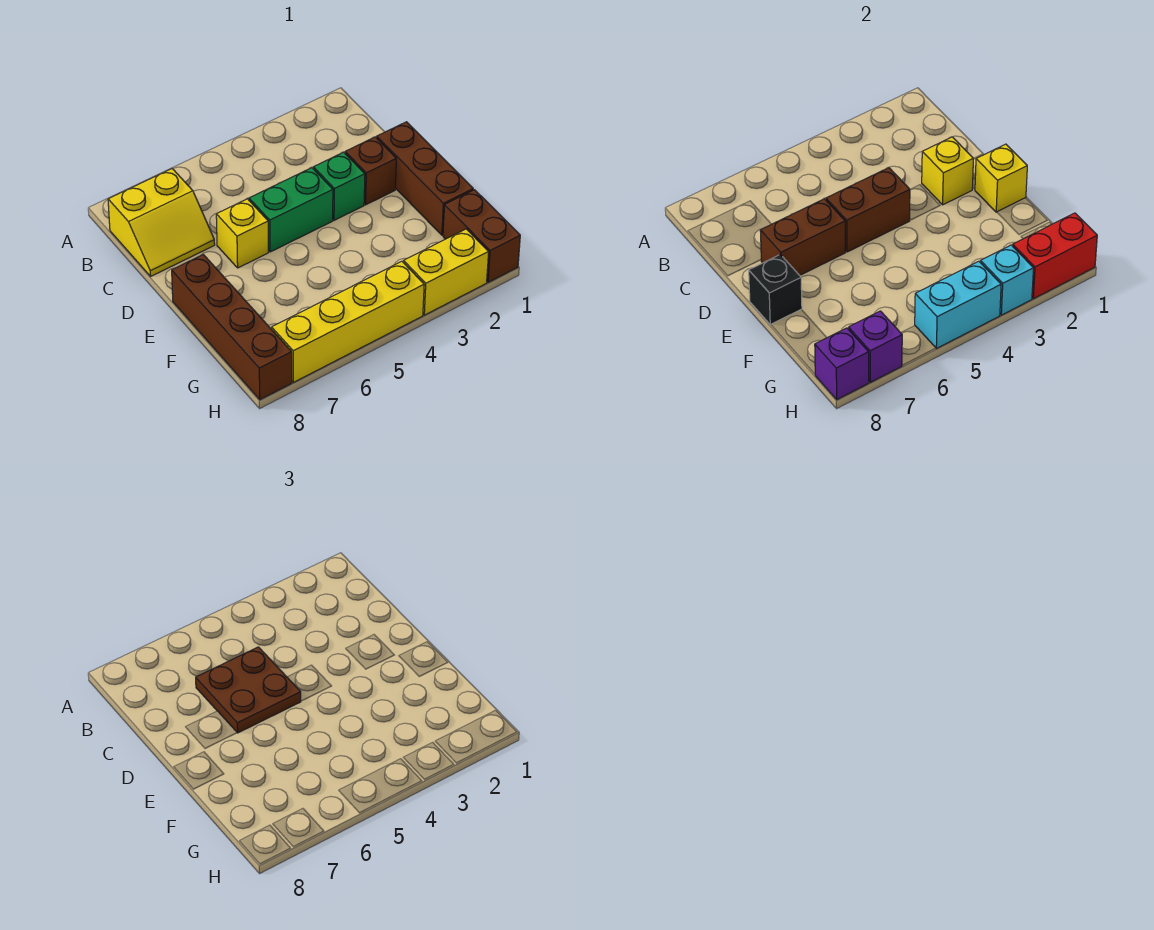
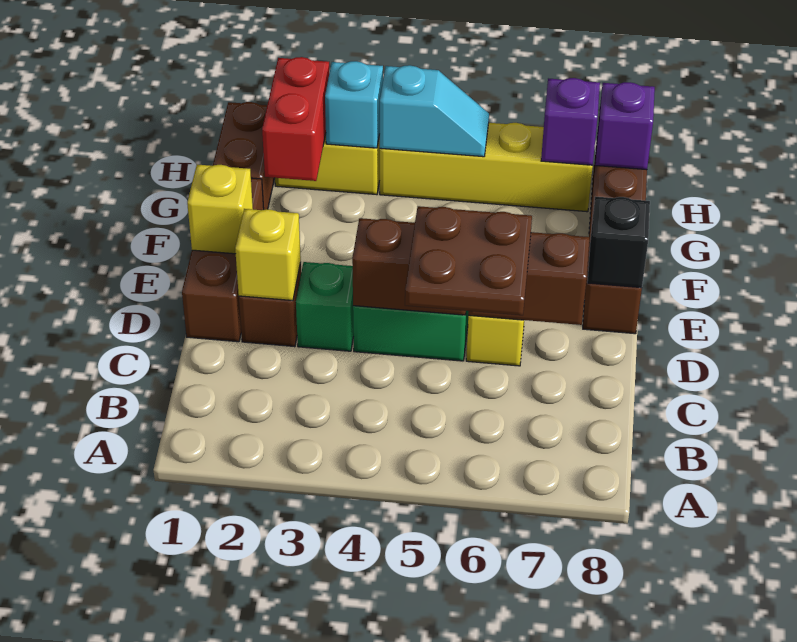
yellow slope B7:C8 level 1 top B -> none
red brick H1:H2 level 2 -> red brick G2:H2 level 2
cyan brick H4:H5 level 2 -> cyan slope H4:H5 level 2 top 4

